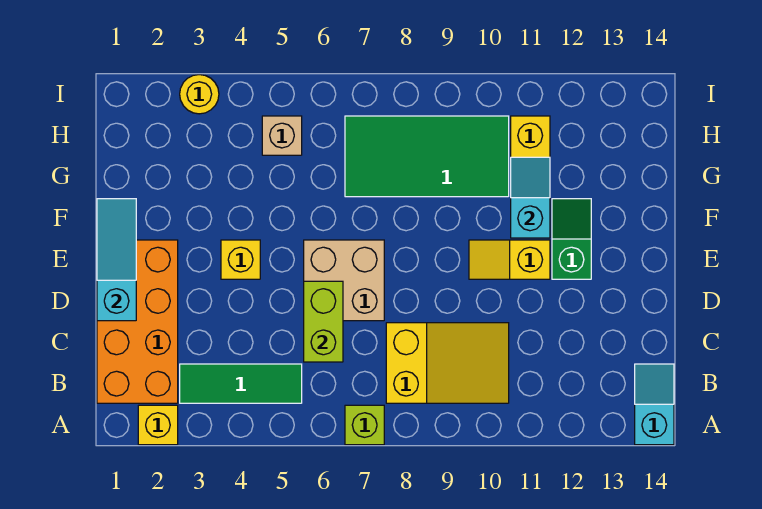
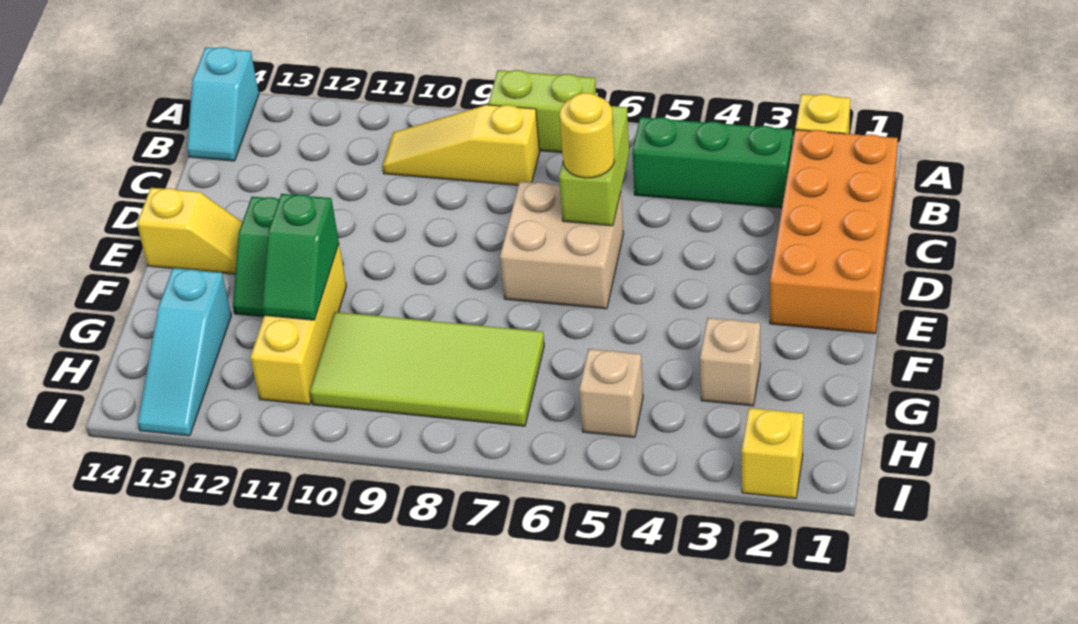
lime brick A7 level 1 -> lime brick A7:A8 level 1
green tile B3:B5 level 1 -> green brick B3:B5 level 1
yellow slope B8:C10 level 1 top 8 -> yellow slope B8:B10 level 1 top 8
cyan slope D1:F1 level 2 top D -> cyan slope G13:I13 level 1 top G
yellow brick E4 level 1 -> yellow brick I2 level 1
yellow slope E10:E11 level 1 top 11 -> yellow slope E13:E14 level 1 top 14
cyan slope F11:G11 level 2 top F -> green slope F11:G11 level 2 top F
none -> tan brick G3 level 1
green tile G7:H10 level 1 -> lime tile G7:H10 level 1
yellow round brick I3 level 1 -> yellow round brick D6 level 3

